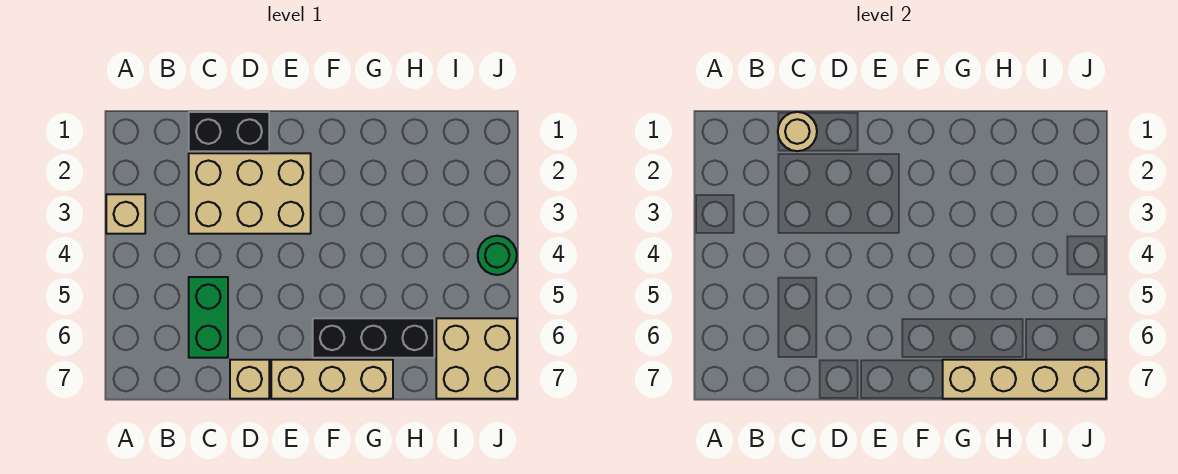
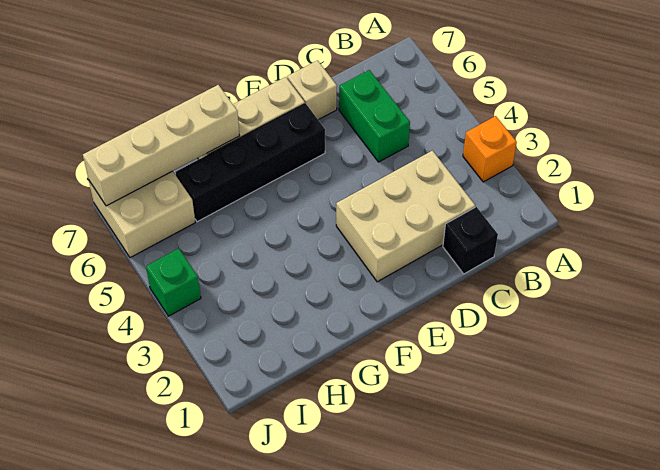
tan brick A3 level 1 -> orange brick A3 level 1
black brick C1:D1 level 1 -> black brick C1 level 1
tan round brick C1 level 2 -> none
black brick F6:H6 level 1 -> black brick E6:H6 level 1
green round brick J4 level 1 -> green brick J4 level 1

